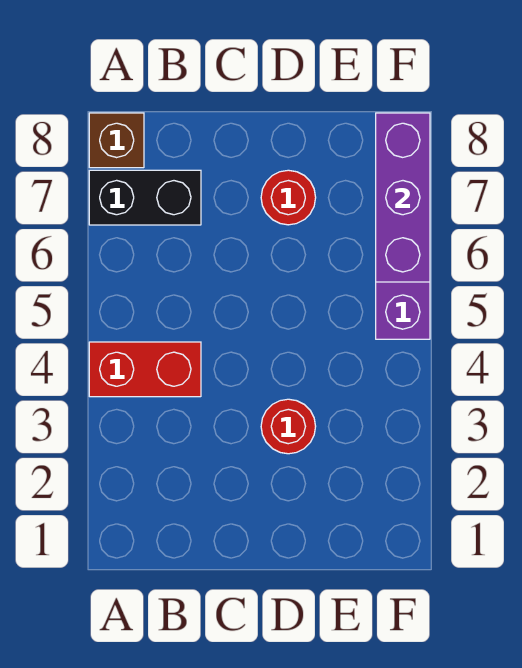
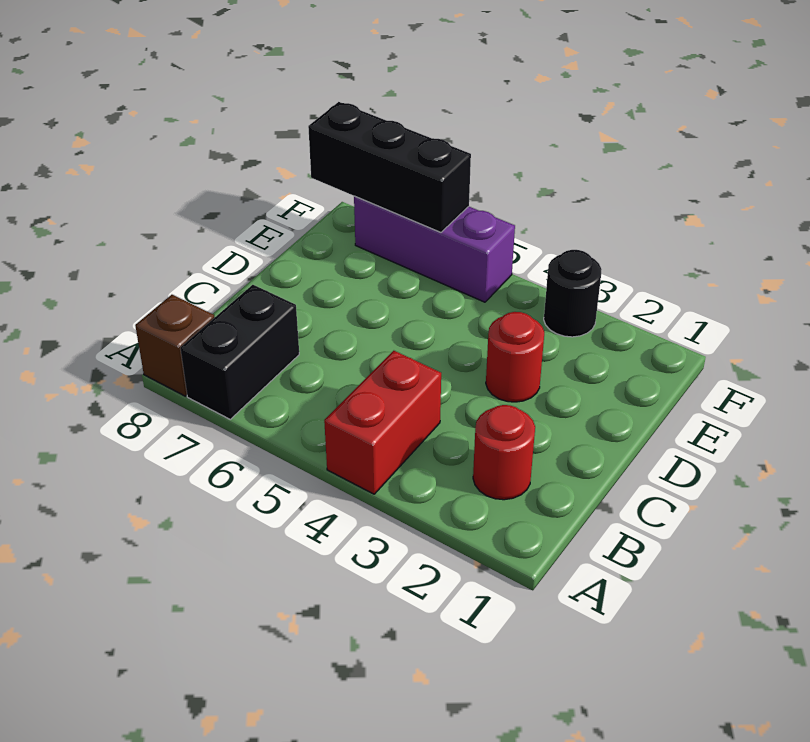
red round brick D7 level 1 -> red round brick B2 level 1
none -> black round brick F3 level 1
purple brick F6:F8 level 2 -> black brick F6:F8 level 2

